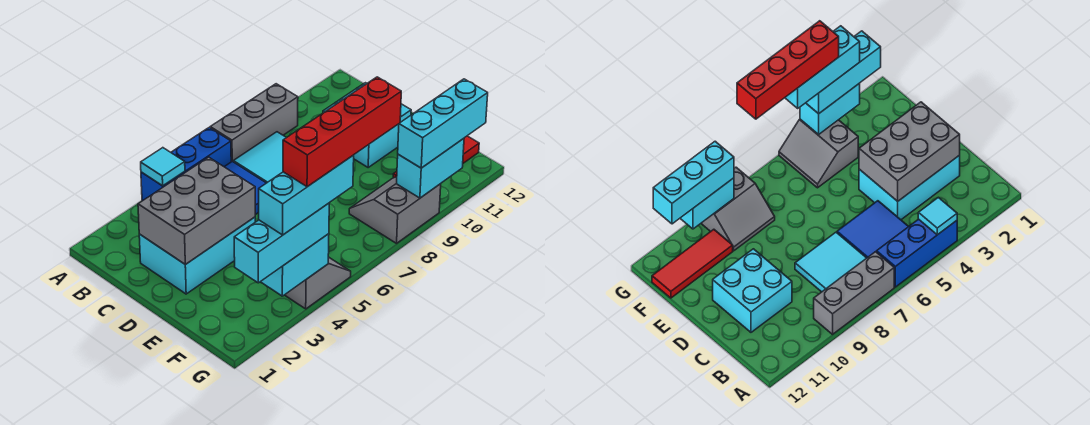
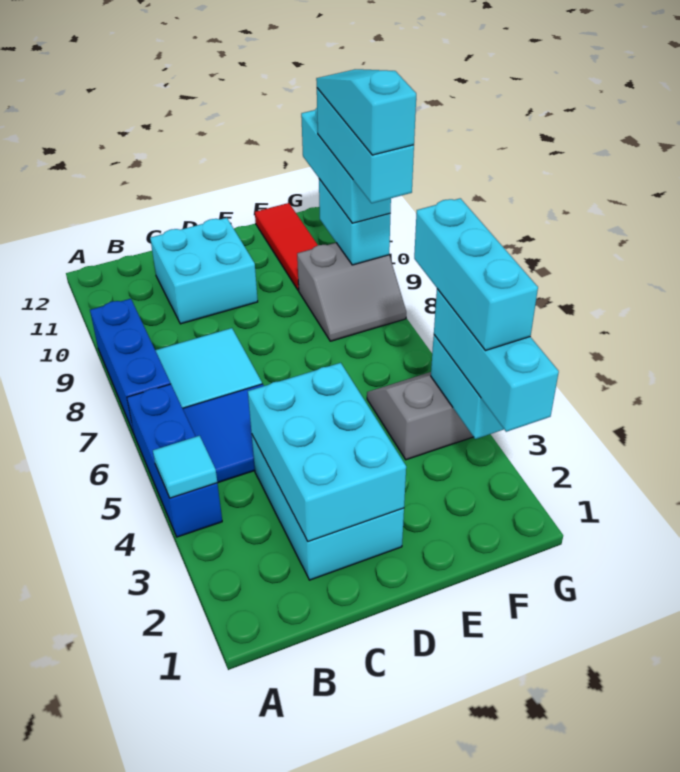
grey brick A7:A9 level 1 -> blue brick A7:A9 level 1
grey brick C2:D4 level 2 -> cyan brick C2:D4 level 2
grey slope F8:G9 level 1 top G -> grey slope F8:G9 level 1 top 9
red brick G4:G7 level 5 -> none
none -> cyan brick G8:G10 level 4
none -> cyan slope G8:G10 level 5 top 8

